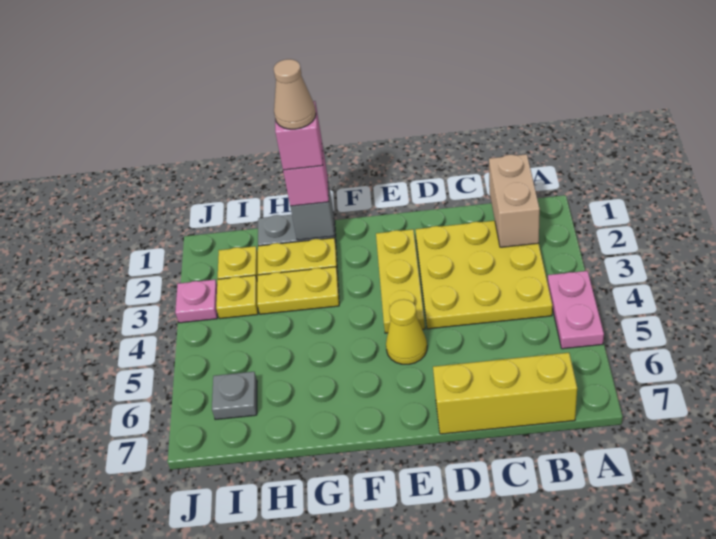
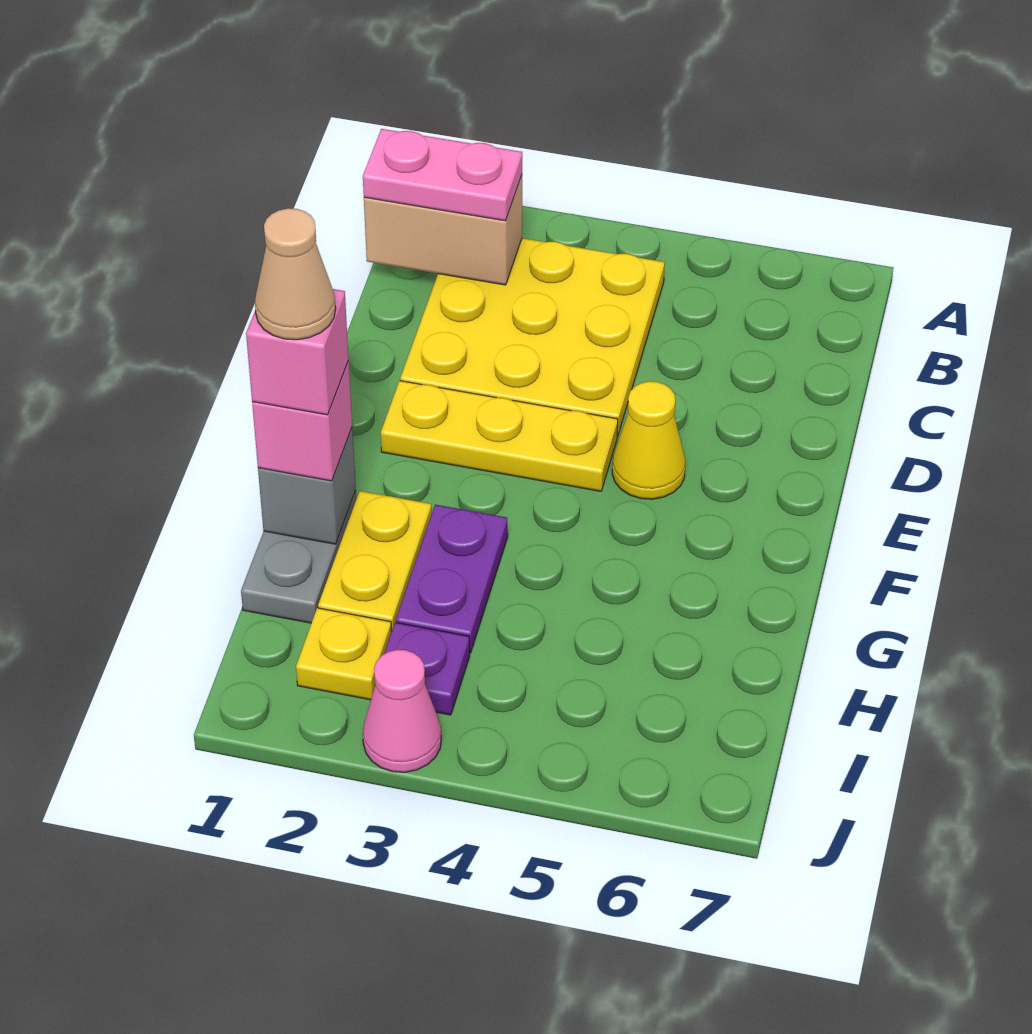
pink plate A4:A5 level 1 -> pink plate B1:B2 level 3
yellow brick B7:D7 level 1 -> none
yellow plate G3:H3 level 1 -> purple plate G3:H3 level 1
yellow plate I3 level 1 -> purple plate I3 level 1
grey plate I6 level 1 -> none
pink plate J3 level 1 -> pink cone J3 level 1

